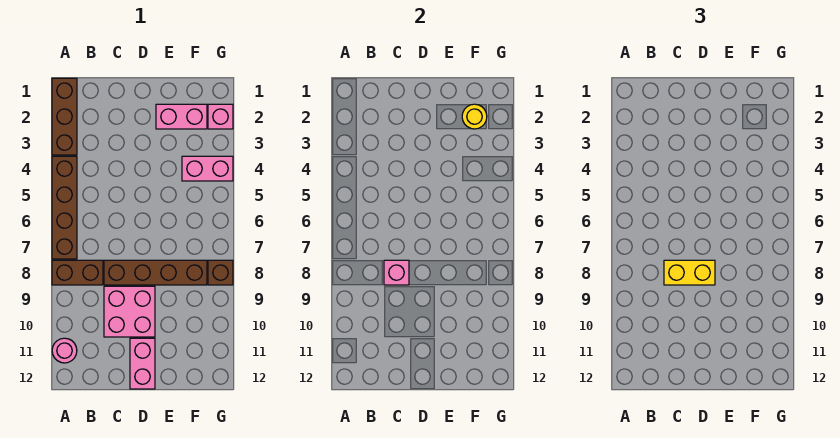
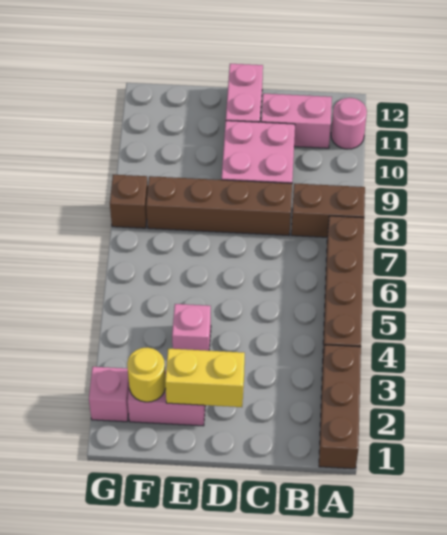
pink brick C8 level 2 -> pink brick E4 level 1
yellow brick C8:D8 level 3 -> yellow brick D2:E2 level 2
pink brick F4:G4 level 1 -> pink brick B11:C11 level 1

